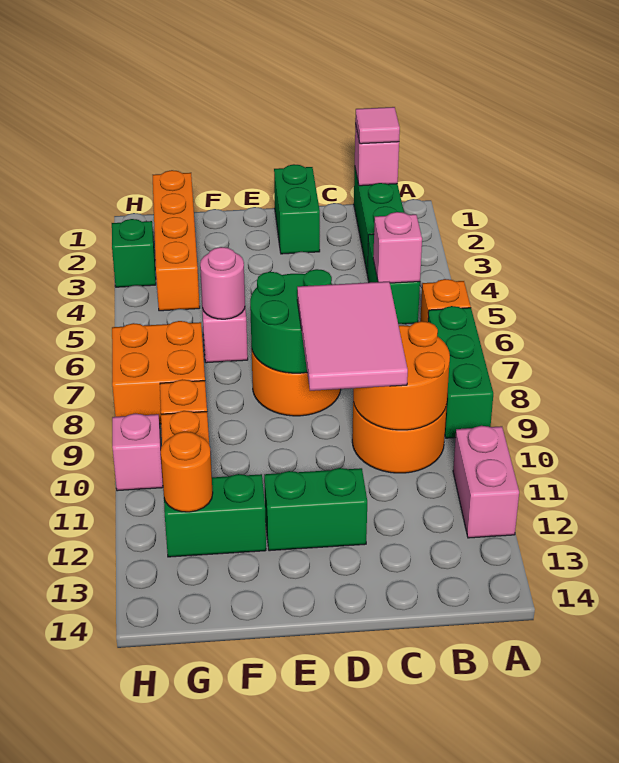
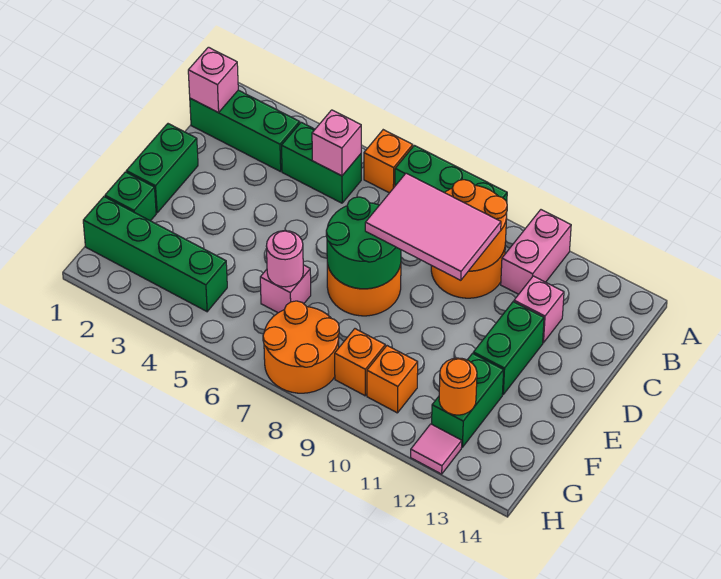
pink brick A11:A12 level 1 -> pink brick A11:B11 level 1
pink tile B1 level 3 -> pink tile H12 level 1
green brick D1:D2 level 1 -> green brick D1:E1 level 1
orange brick G1:G4 level 1 -> green brick G1:G4 level 1
orange brick G7:H8 level 1 -> orange round brick G7:H8 level 1
green brick H3 level 1 -> green brick F1 level 1
pink brick H10 level 1 -> pink brick C12 level 1

